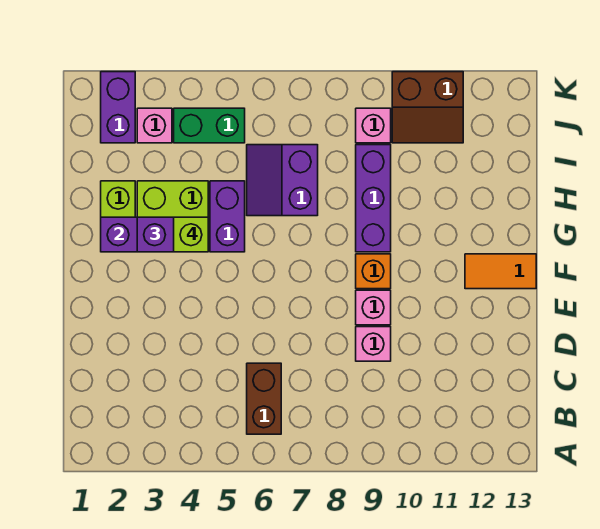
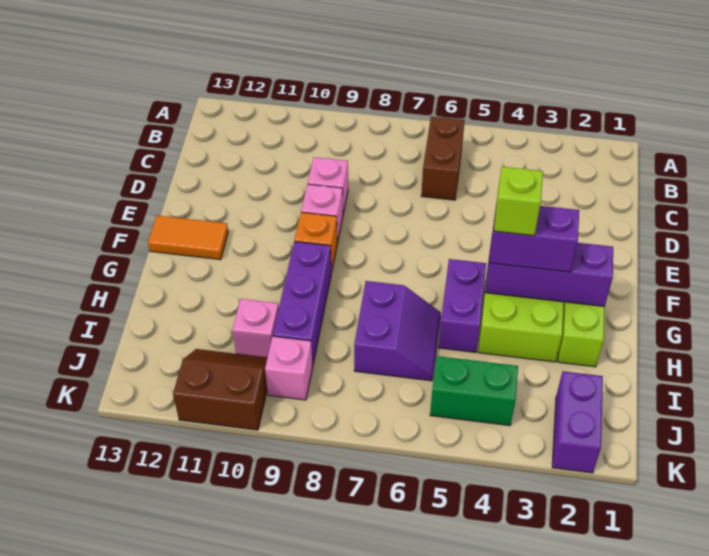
pink brick J3 level 1 -> pink brick I10 level 1

